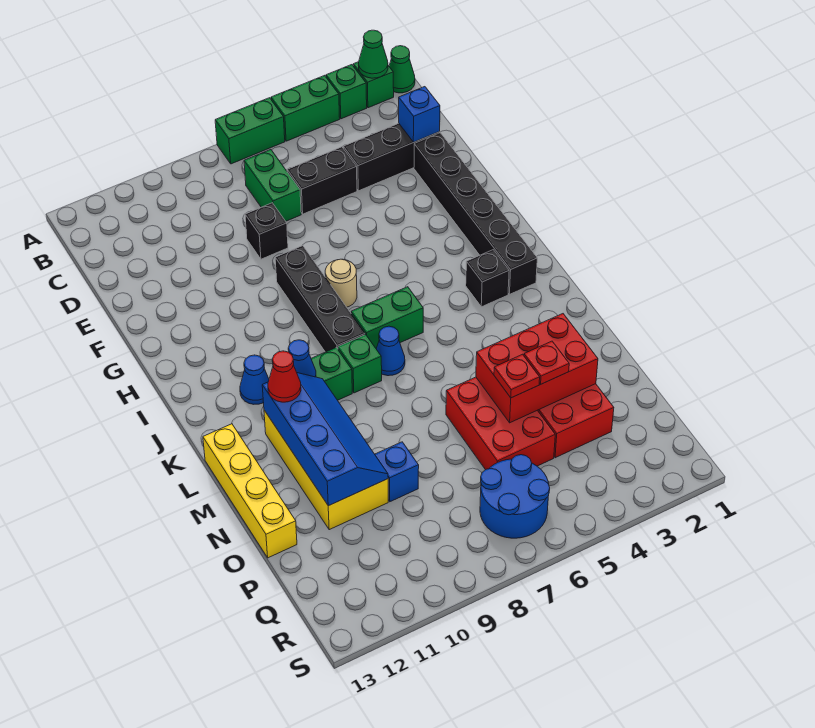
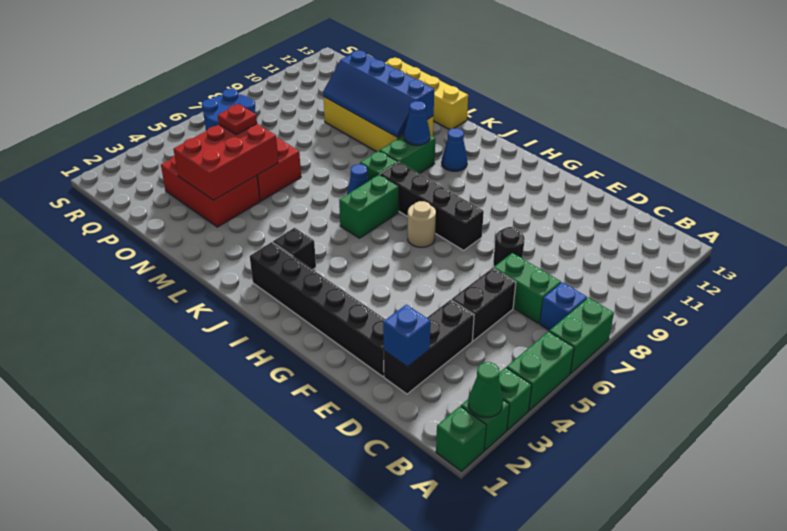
green cone A1 level 1 -> green brick A1 level 1
black brick E8 level 1 -> black round brick E8 level 1
red cone L11 level 3 -> none
red plate O4 level 3 -> none
blue brick O9 level 1 -> blue brick B7 level 1

